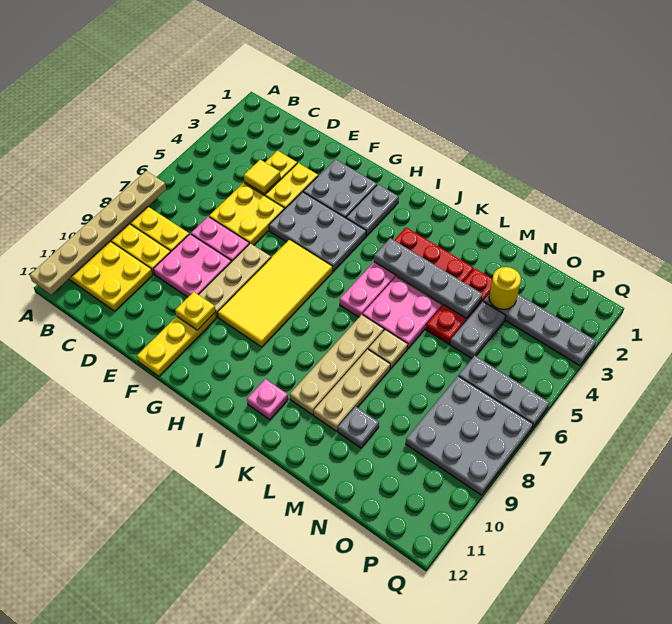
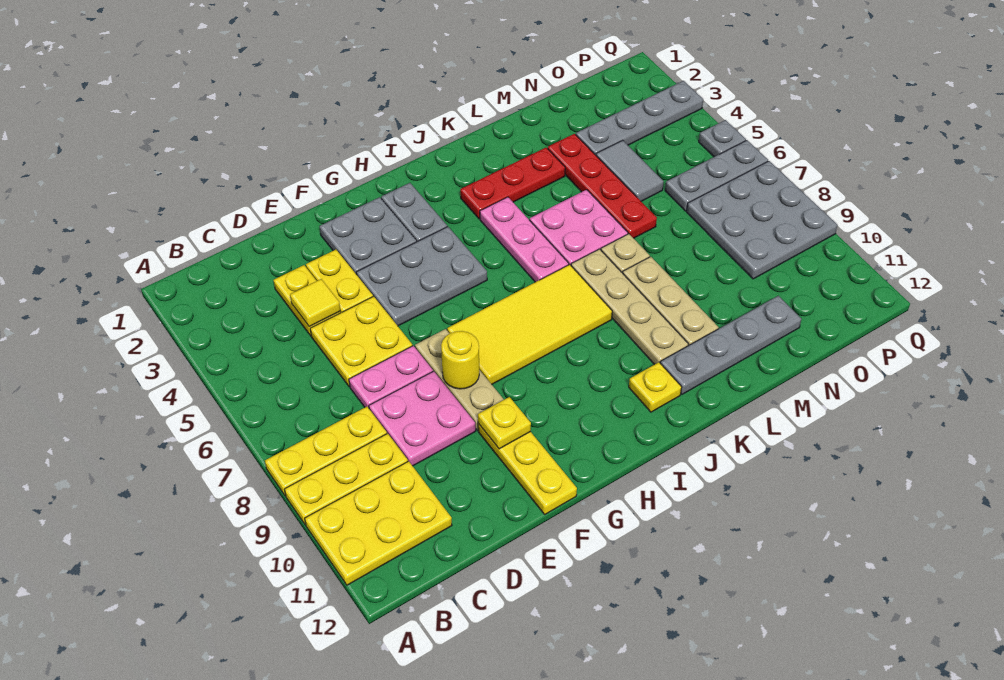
tan plate A7:A12 level 2 -> none
yellow tile G6:H9 level 1 -> yellow tile G7:J8 level 1
grey plate J4:M4 level 2 -> grey plate K11:N11 level 1
pink plate J11 level 1 -> yellow plate J11 level 1
red plate M3:M5 level 1 -> red plate M3:M6 level 1
grey plate M10 level 1 -> grey plate Q5 level 1
yellow round brick N3 level 2 -> yellow round brick F8 level 2
grey plate N4:N5 level 1 -> grey tile N4:N5 level 1

